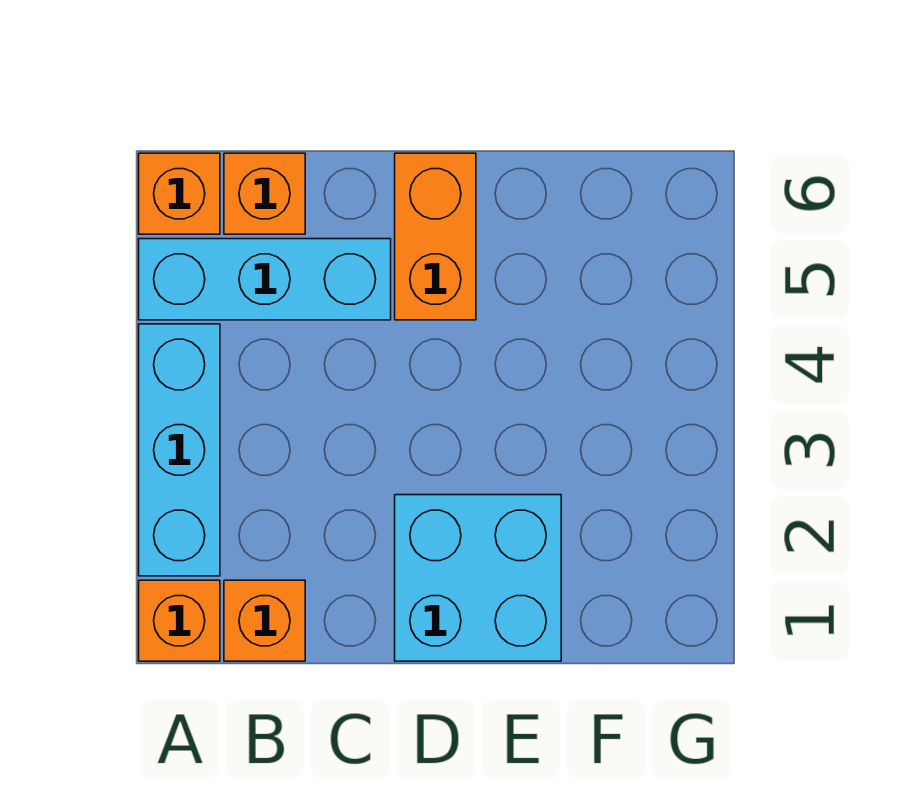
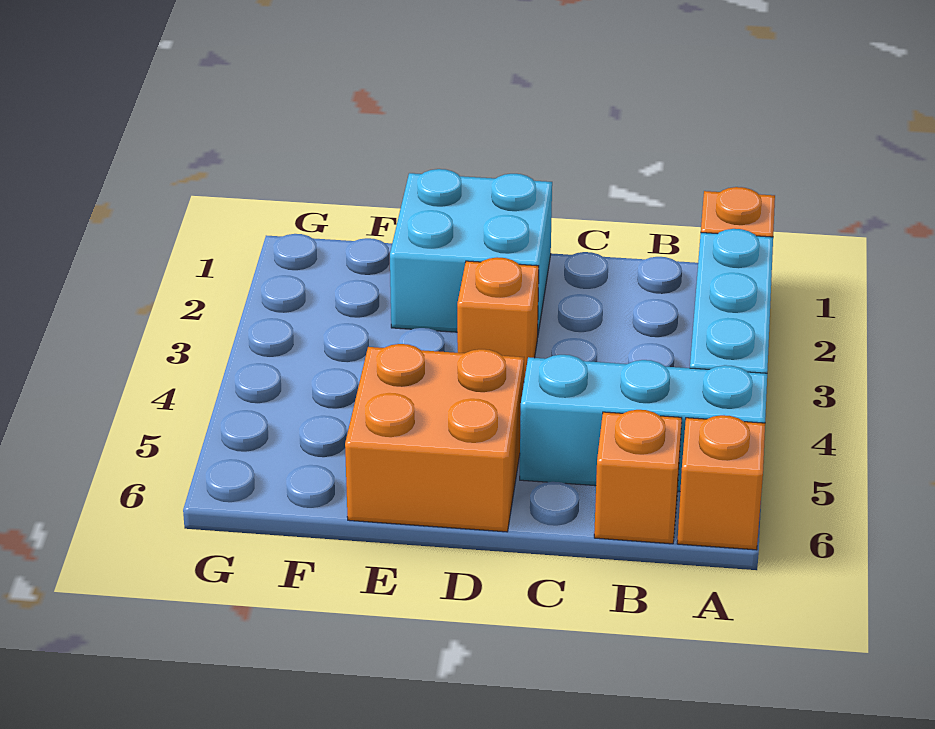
orange brick B1 level 1 -> orange brick D3 level 1
orange brick D5:D6 level 1 -> orange brick D5:E6 level 1

